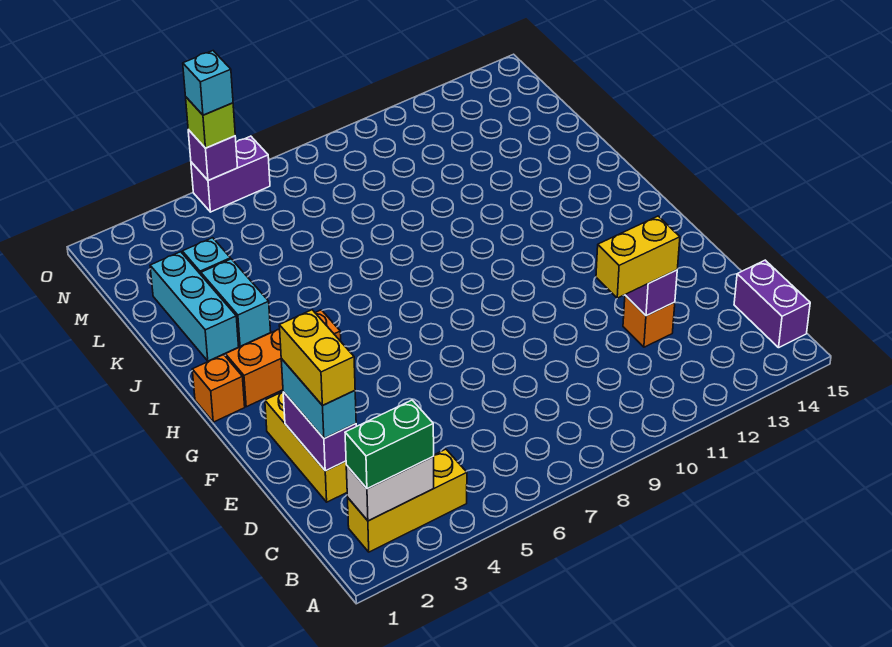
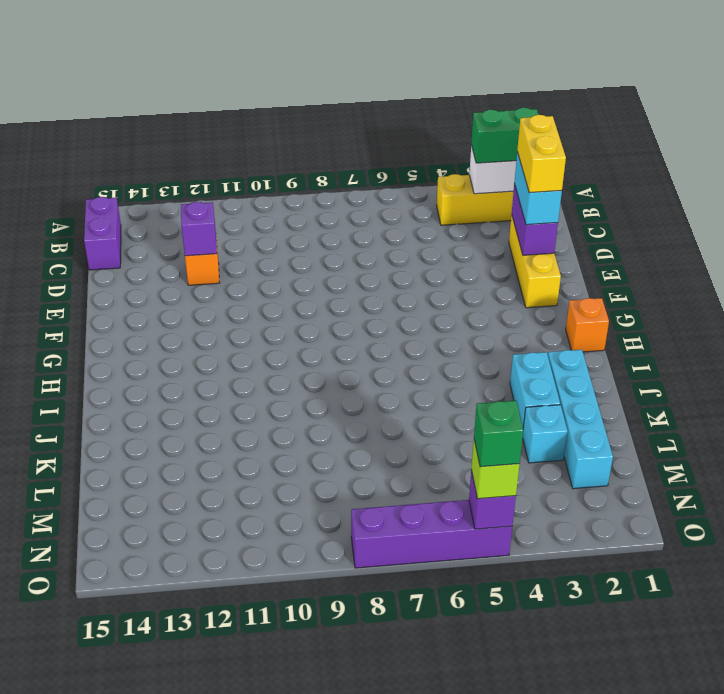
yellow brick D11:D12 level 3 -> none
orange brick H2:H4 level 1 -> none
cyan brick J2:L2 level 1 -> cyan brick J2:M2 level 1
purple brick O5:O6 level 1 -> purple brick O5:O8 level 1
cyan brick O5 level 4 -> green brick O5 level 4

